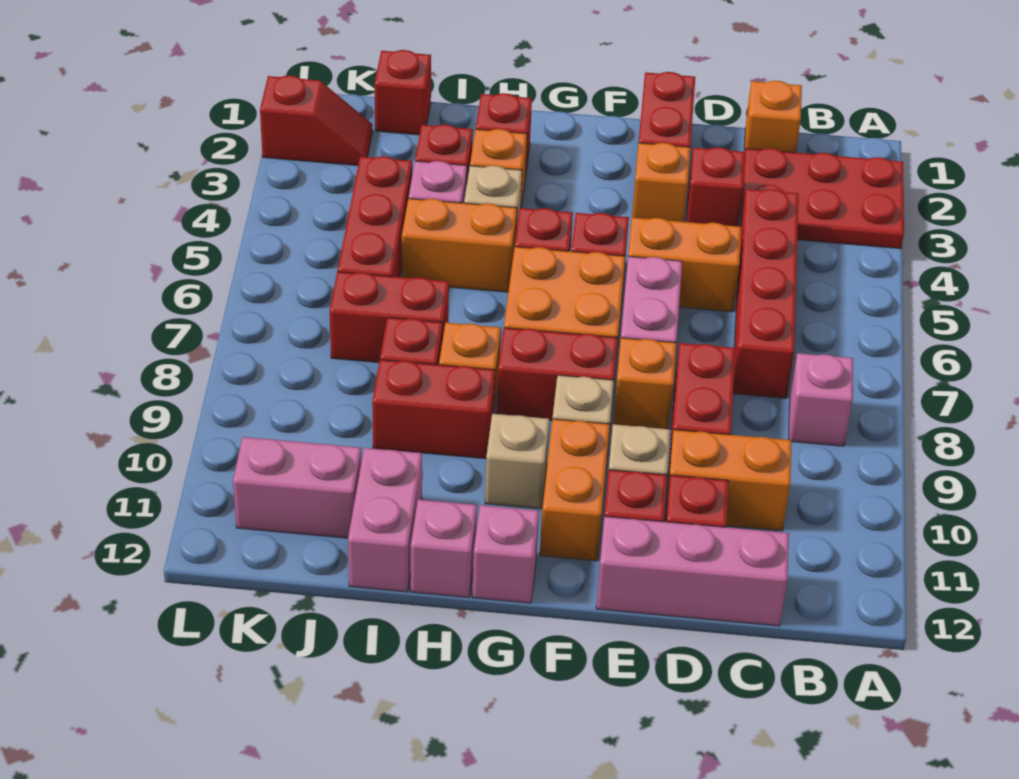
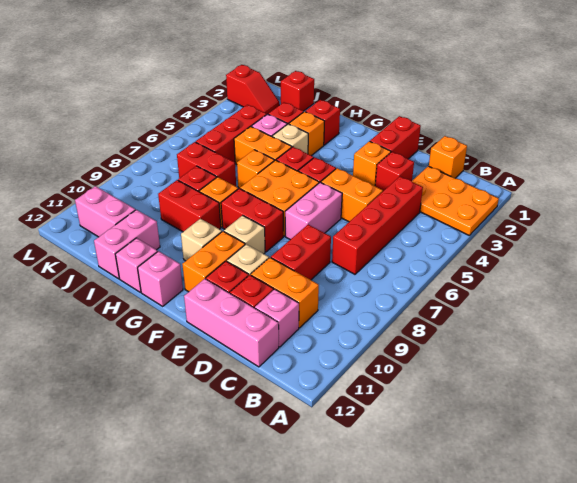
red plate A2:C3 level 1 -> orange plate A2:C3 level 1
pink brick B8 level 1 -> pink brick C11 level 1
orange brick E8 level 1 -> orange brick H6 level 1

